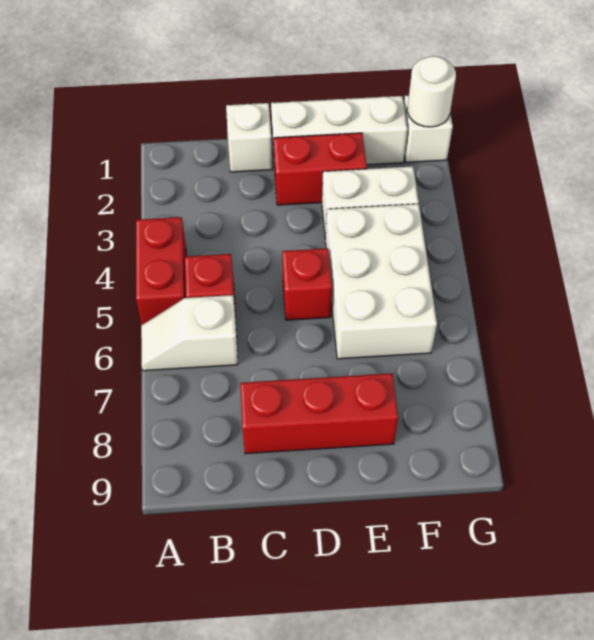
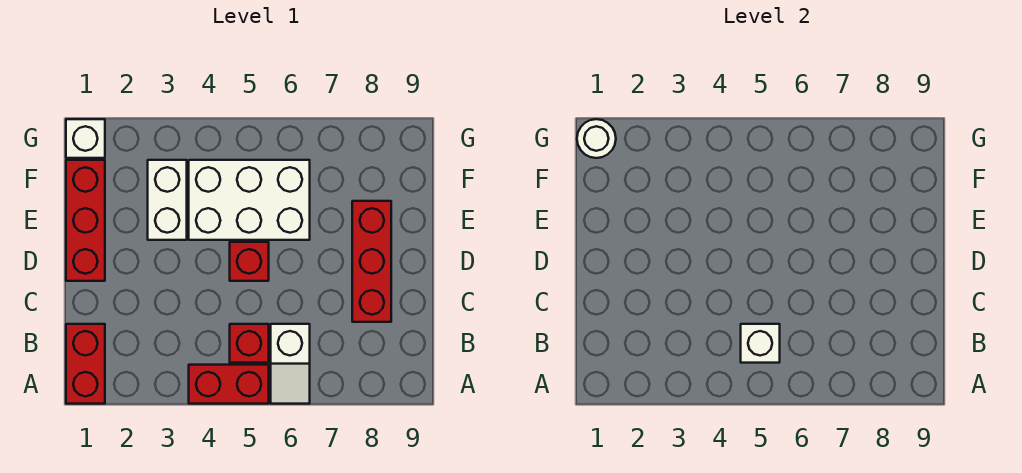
white brick C1 level 1 -> white brick B5 level 2
white brick D1:F1 level 1 -> red brick D1:F1 level 1
red brick D2:E2 level 1 -> red brick A1:B1 level 1

